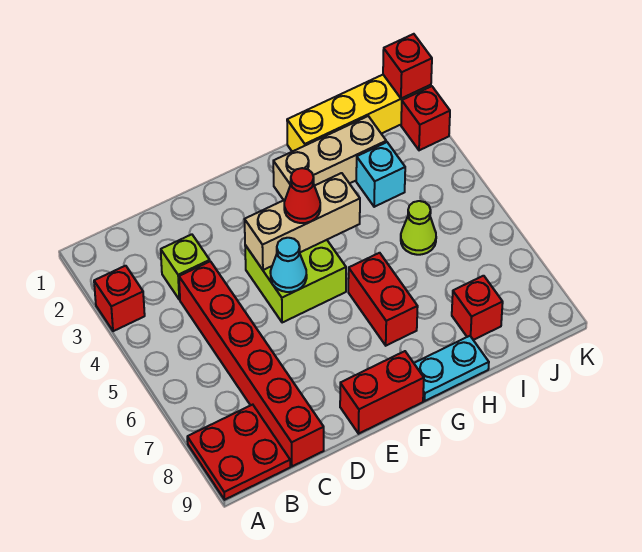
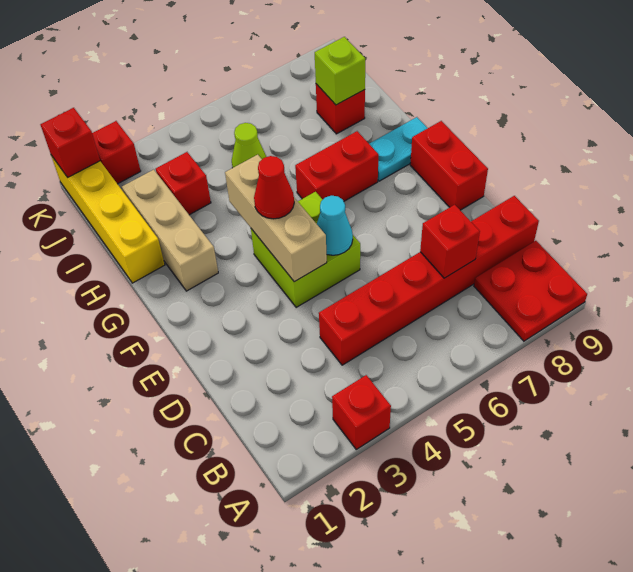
lime brick C3 level 1 -> lime brick I8 level 2
none -> red brick C7 level 2
cyan plate G9:H9 level 1 -> cyan plate G8:G9 level 1
cyan brick I3 level 1 -> red brick I3 level 1

